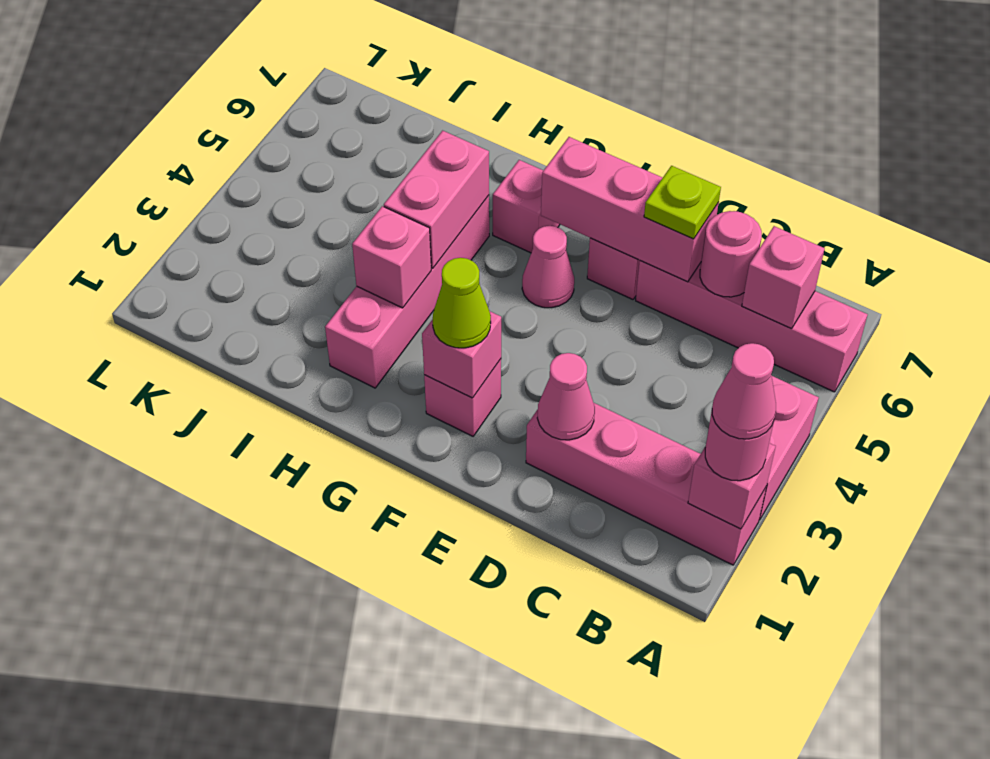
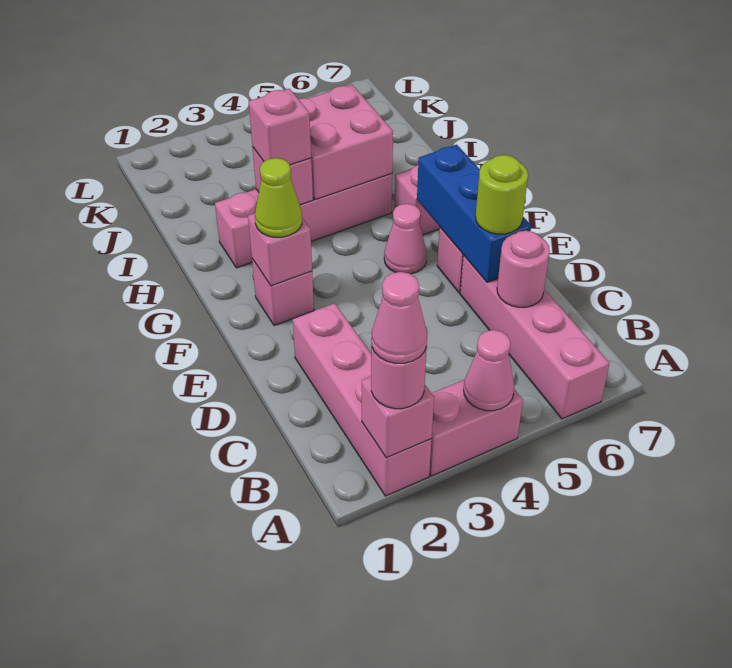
pink brick B6 level 2 -> pink brick H3 level 3
pink cone D2 level 2 -> pink cone A4 level 2
pink brick D6:F6 level 2 -> blue brick D6:F6 level 2
lime plate D6 level 3 -> lime round brick D6 level 3
pink brick H4:H5 level 2 -> pink brick H4:I5 level 2

